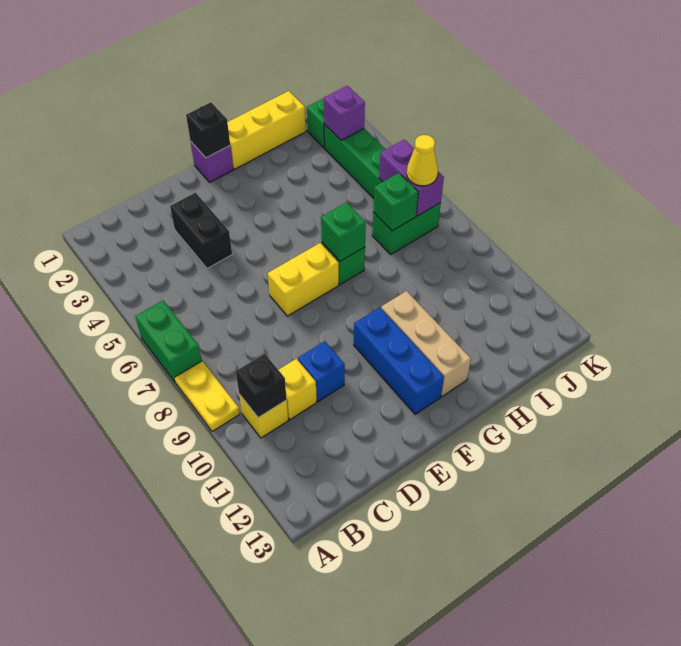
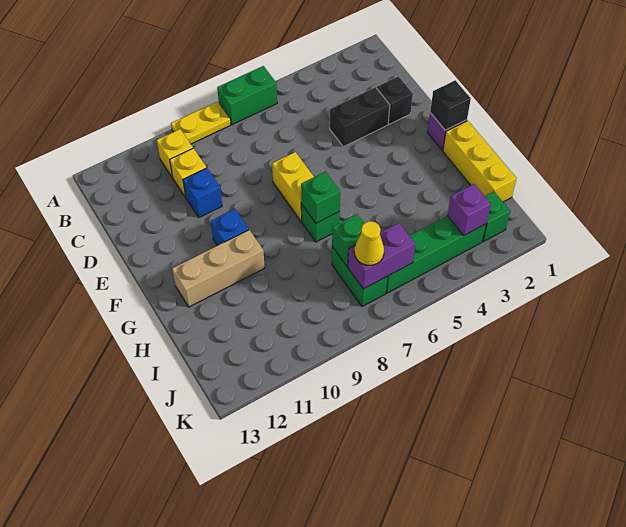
black brick B10 level 2 -> black brick D2 level 1
blue brick F10:F12 level 1 -> blue brick F10 level 1

